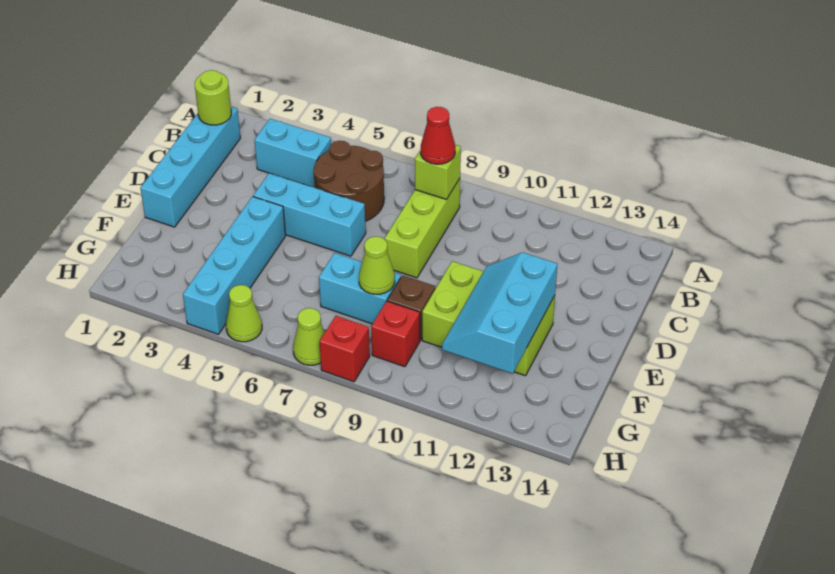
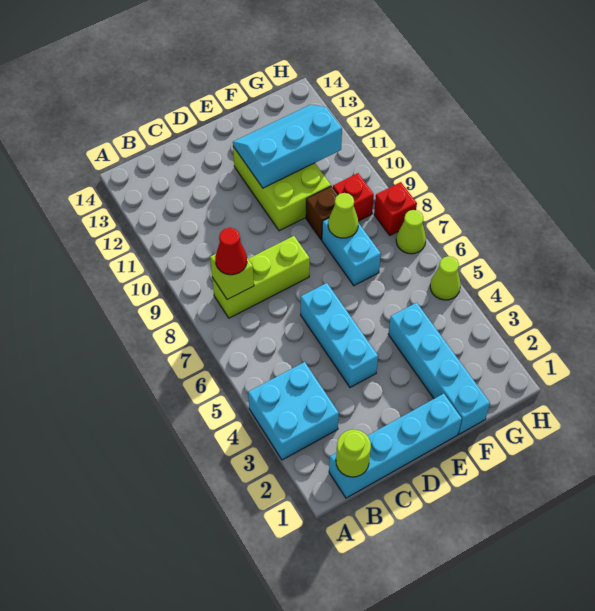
cyan brick B3:B4 level 1 -> cyan brick A3:B4 level 1
brown round brick B5:C6 level 1 -> none
cyan brick E4:H4 level 1 -> cyan brick F1:F4 level 1
cyan slope E11:G12 level 2 top 12 -> cyan slope E11:G12 level 2 top 11

